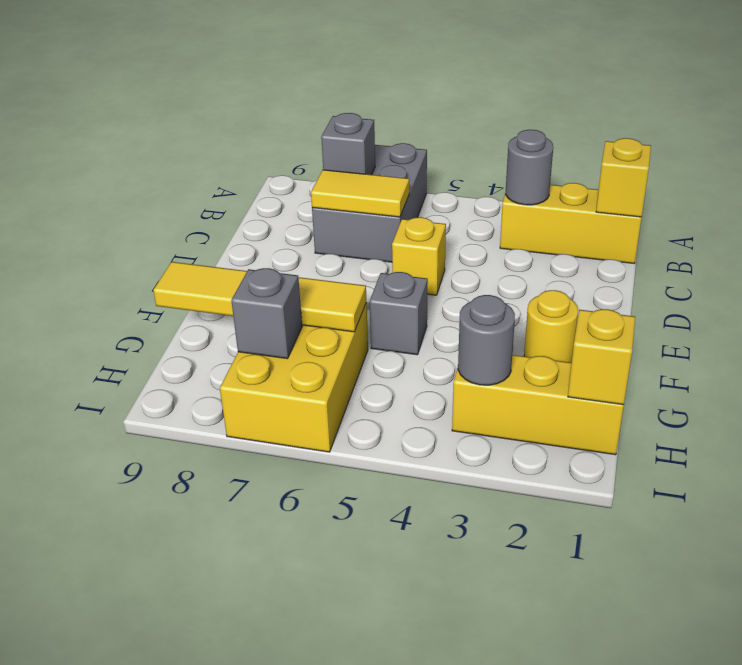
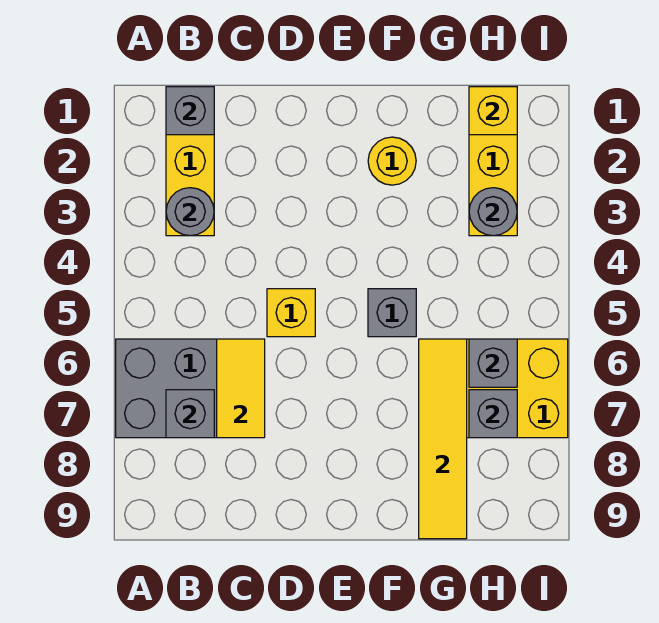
yellow brick B1 level 2 -> grey brick B1 level 2
none -> grey brick H6 level 2

